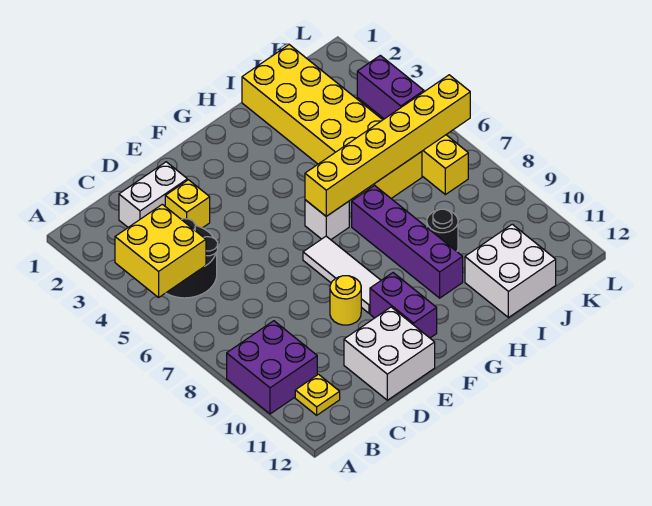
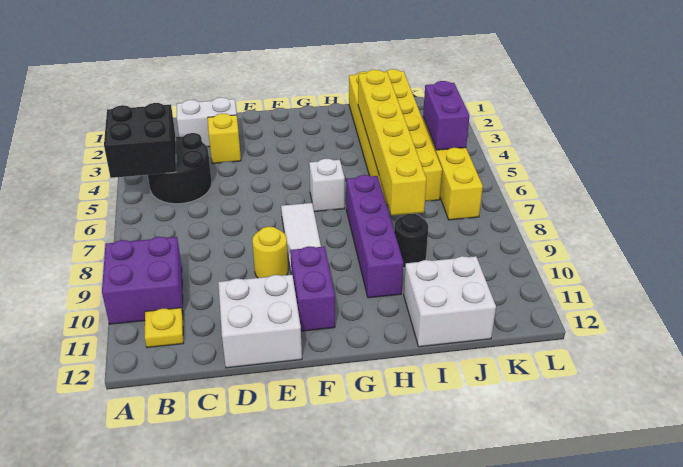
yellow brick A4:B5 level 2 -> black brick A4:B5 level 2
yellow brick G6:L6 level 2 -> yellow brick I3:I8 level 2

